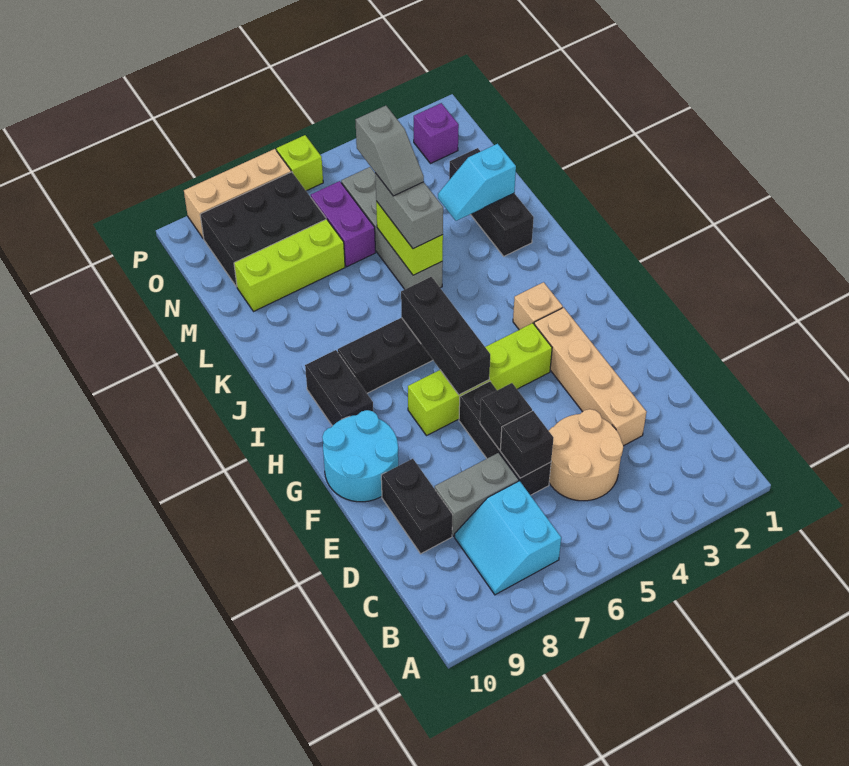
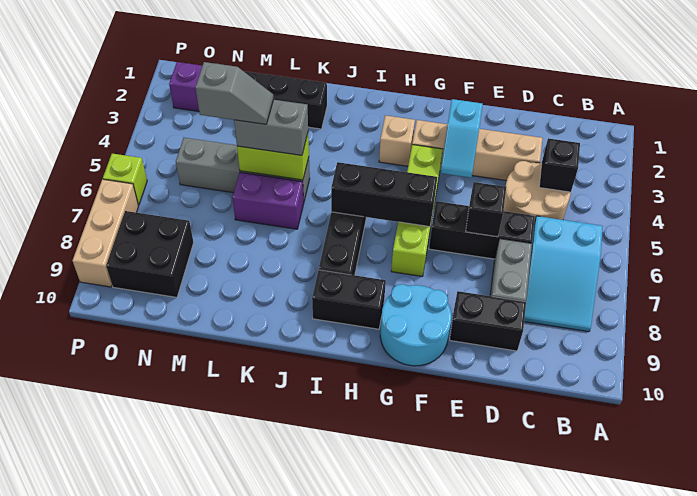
cyan slope B7:C8 level 1 top 7 -> cyan slope B6:C8 level 1 top 6
black brick D6 level 2 -> black brick C4 level 2
cyan slope L2:L3 level 2 top 2 -> cyan slope F3:F4 level 2 top 3
purple brick M6:N6 level 1 -> purple brick K6:L6 level 1
lime brick M7:M9 level 1 -> none
black brick N7:O9 level 1 -> black brick N8:O9 level 1

